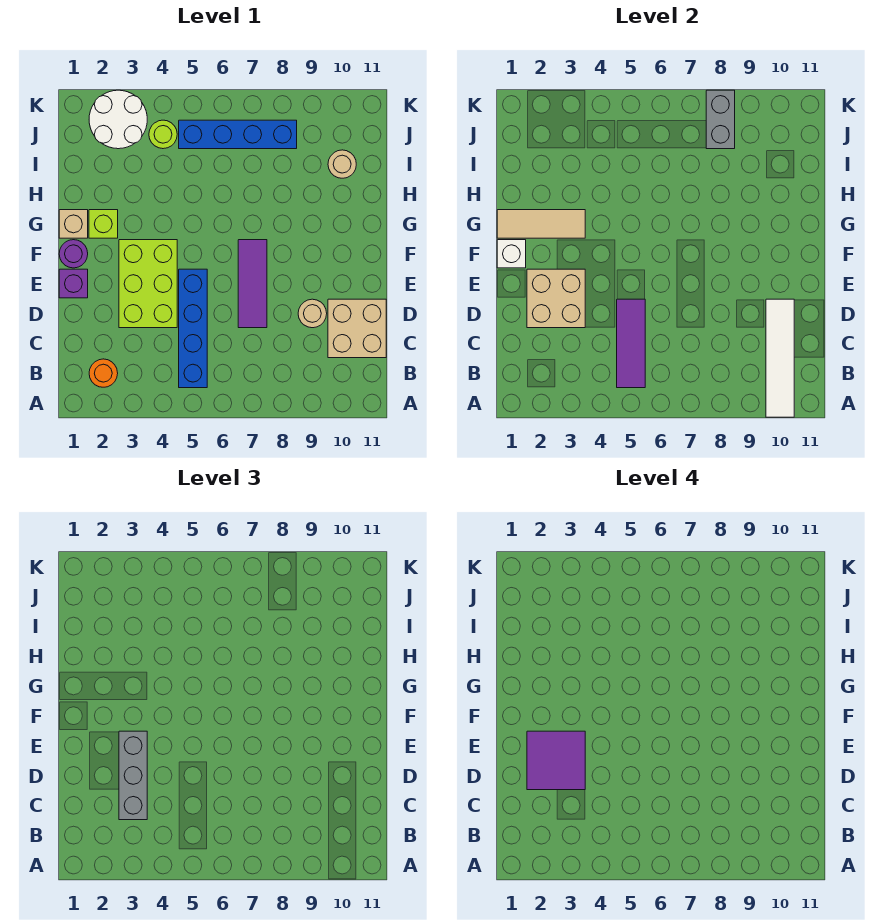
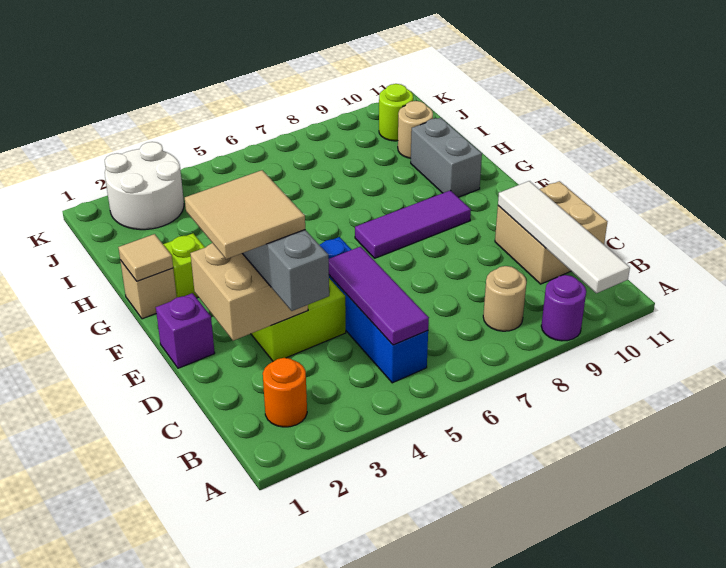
purple tile D2:E3 level 4 -> tan tile D2:E3 level 4
purple tile D7:F7 level 1 -> purple tile F7:F9 level 1
tan round brick D9 level 1 -> tan round brick B8 level 1
purple round brick F1 level 1 -> purple round brick A9 level 1
white brick F1 level 2 -> none
tan tile G1:G3 level 2 -> tan tile G1 level 2
lime round brick J4 level 1 -> lime round brick J10 level 1
blue brick J5:J8 level 1 -> none
grey brick J8:K8 level 2 -> grey brick G10:H10 level 1

